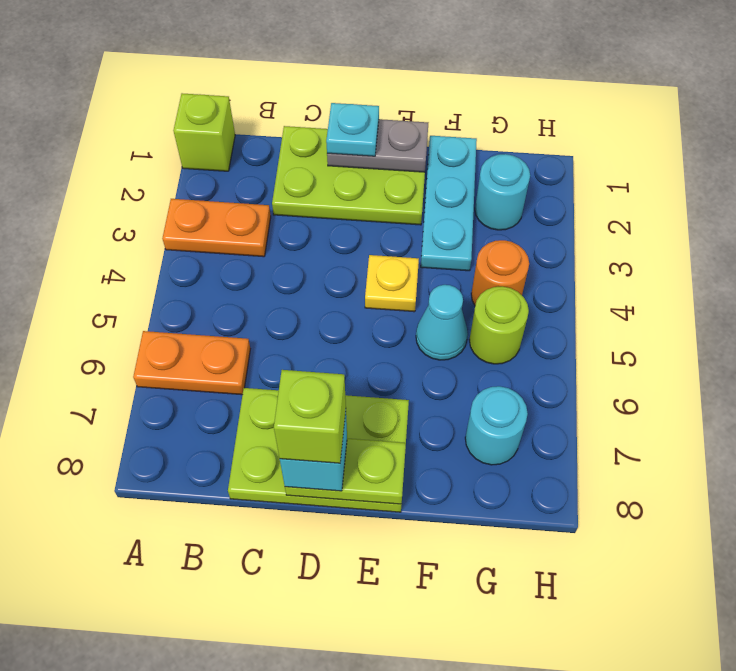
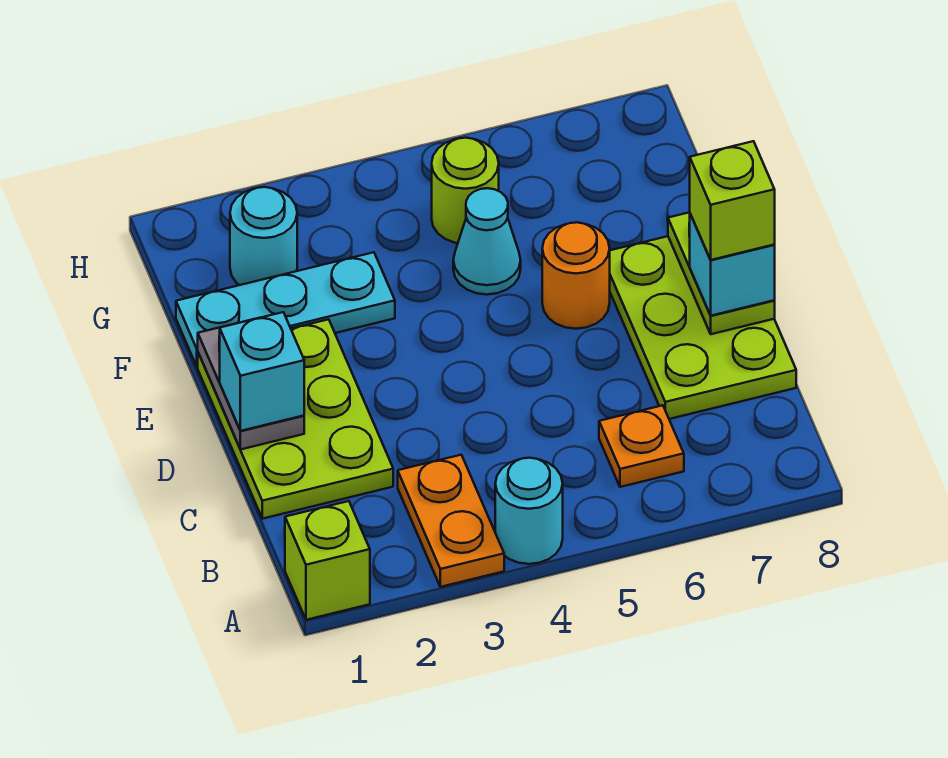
orange plate A6:B6 level 1 -> orange plate B6 level 1
cyan plate D1 level 3 -> cyan brick D1 level 3
yellow plate E4 level 1 -> none
orange round brick G4 level 1 -> orange round brick E6 level 1
cyan round brick G7 level 1 -> cyan round brick A4 level 1

